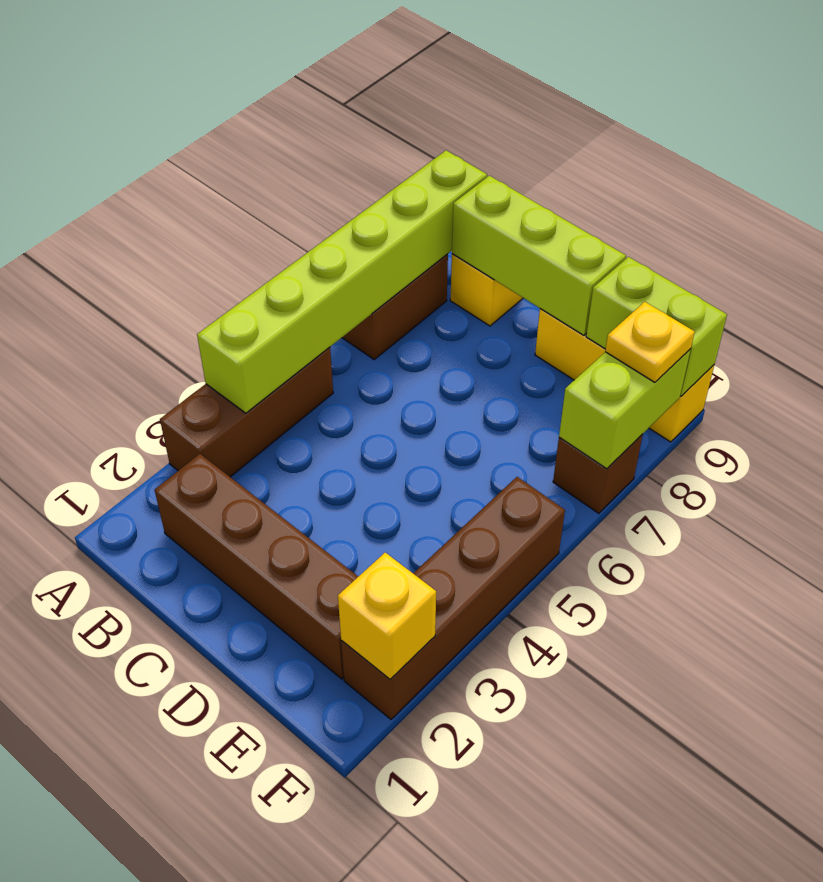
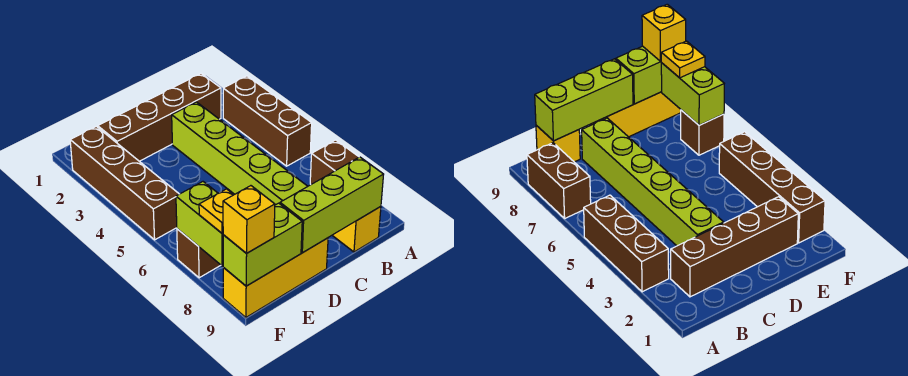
lime brick A4:A9 level 2 -> lime brick C3:C8 level 1
yellow brick F2 level 2 -> yellow brick F9 level 3

